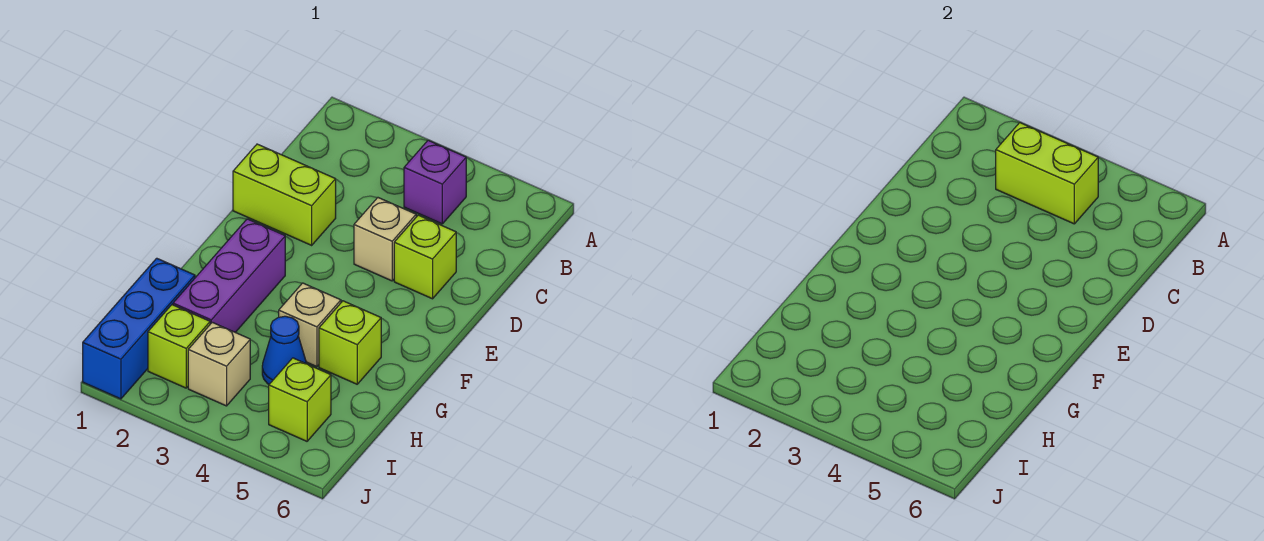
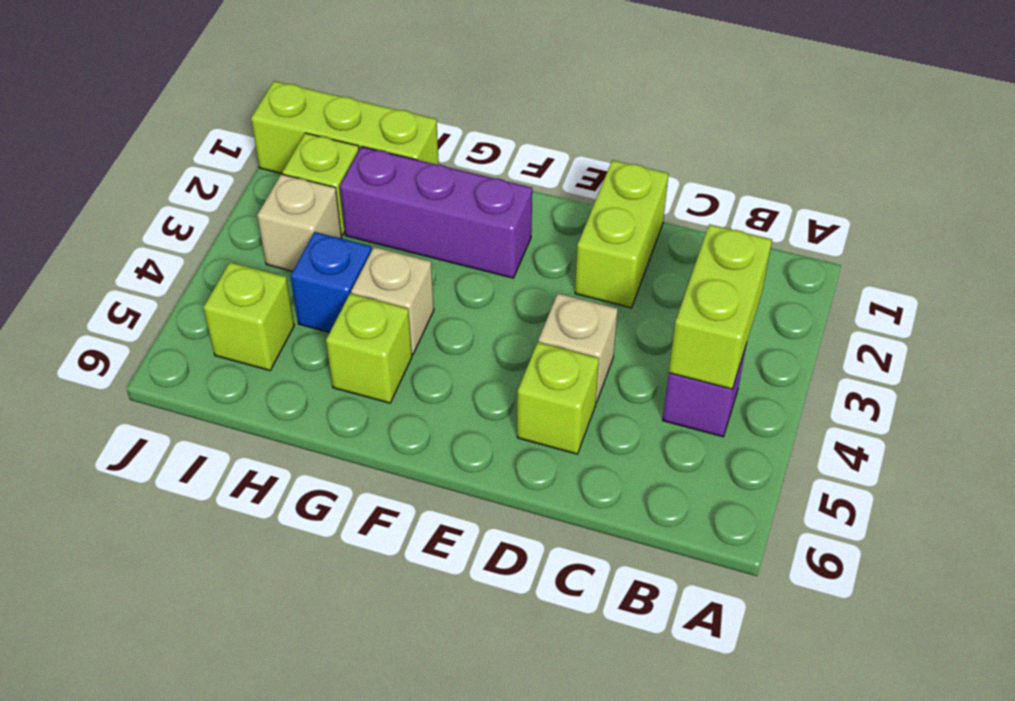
blue brick H1:J1 level 1 -> lime brick H1:J1 level 1
blue cone H4 level 1 -> blue brick H4 level 1

